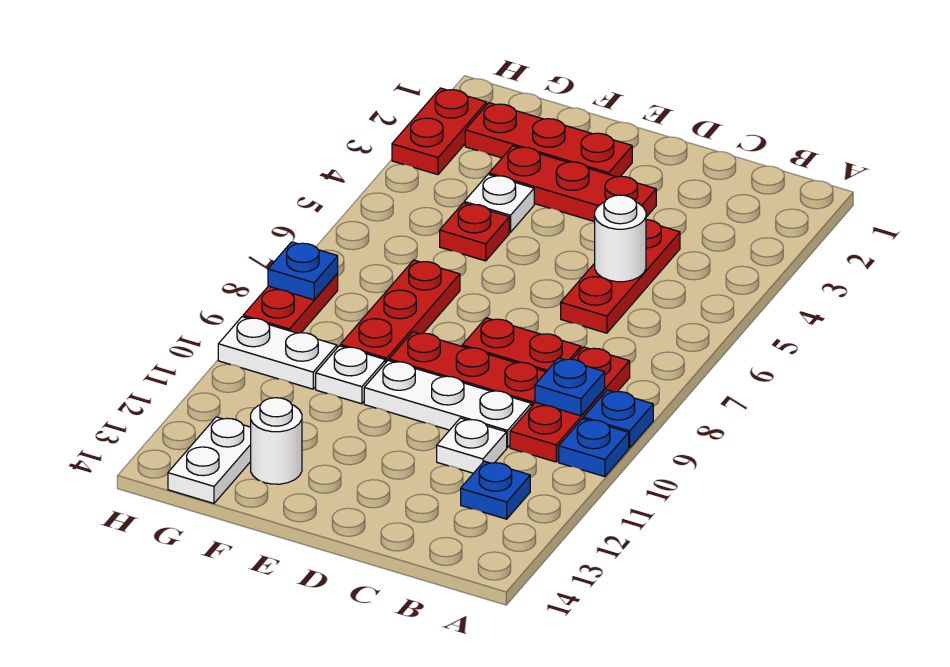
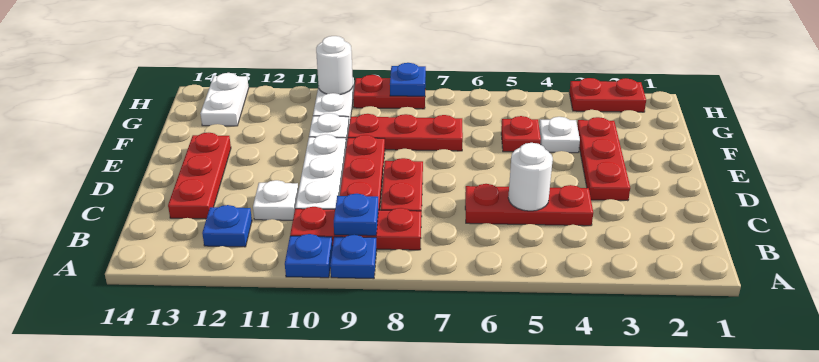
red plate E2:G2 level 1 -> red plate C13:E13 level 1
white round brick F13 level 1 -> white round brick H10 level 2
white plate G13:G14 level 1 -> white plate G13:H13 level 1

